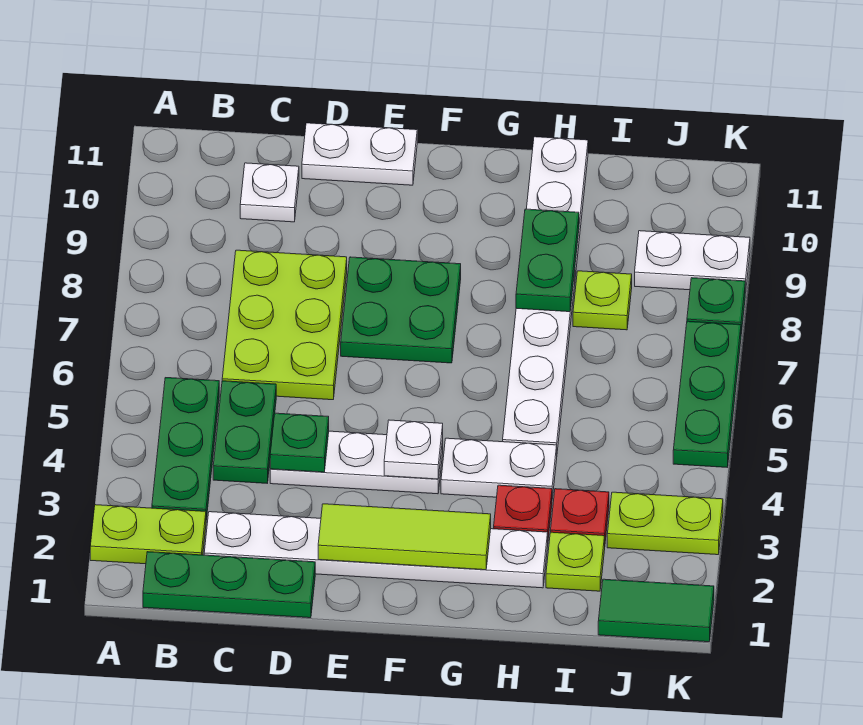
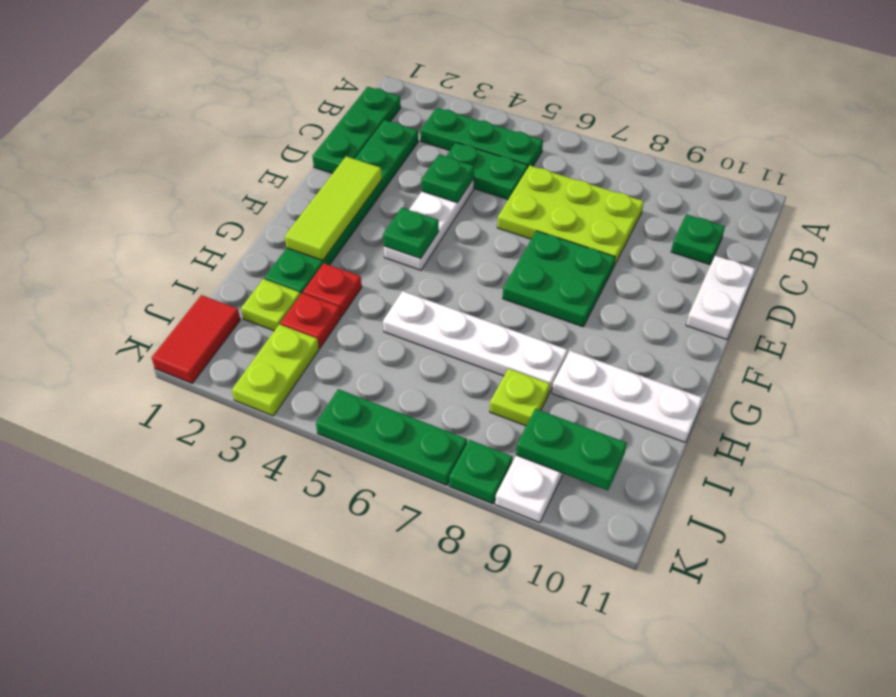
lime plate A2:B2 level 1 -> none
white plate C2:H2 level 1 -> green plate C2:H2 level 1
white plate C10 level 1 -> green plate C10 level 1
white plate F4 level 2 -> green plate F4 level 2
white plate G4:H4 level 1 -> none
green plate H8:H9 level 2 -> green plate J9:J10 level 2
green tile J1:K1 level 1 -> red tile J1:K1 level 1

